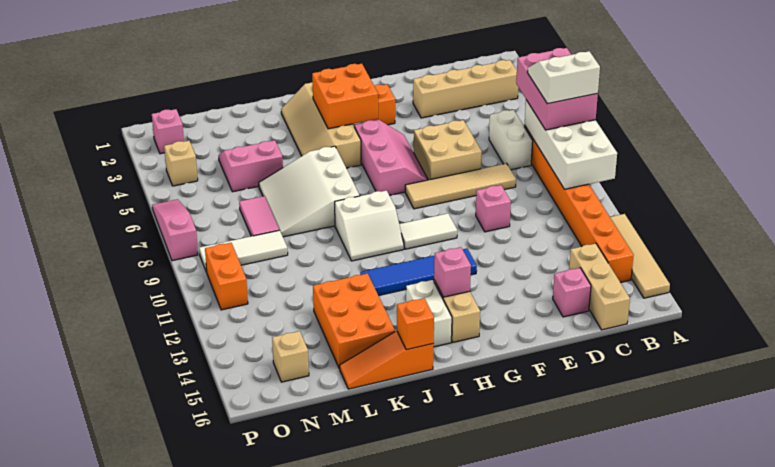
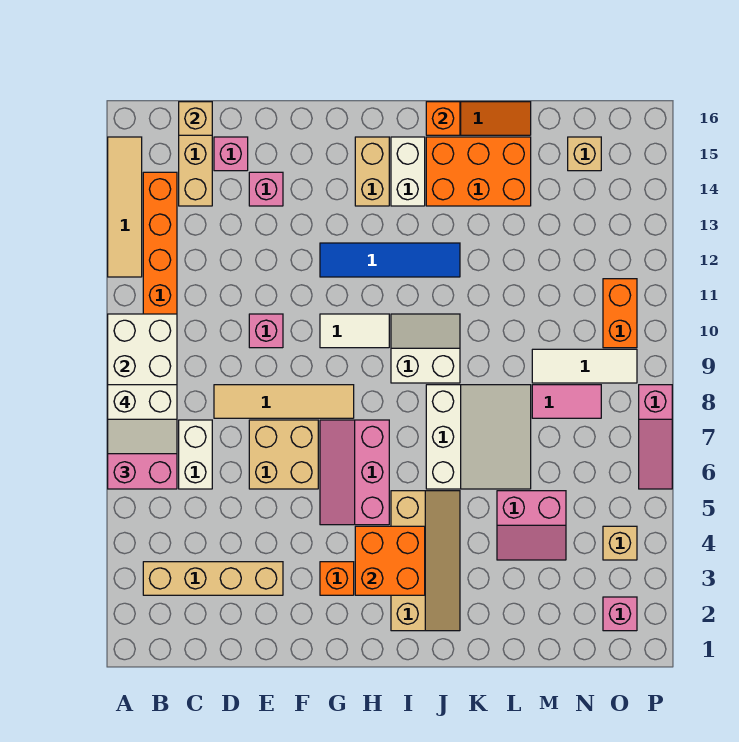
none -> tan brick C16 level 2
pink brick H14 level 2 -> pink brick E14 level 1
orange brick K13:L15 level 1 -> orange brick J14:L15 level 1
pink tile M7:M8 level 1 -> pink tile M8:N8 level 1

